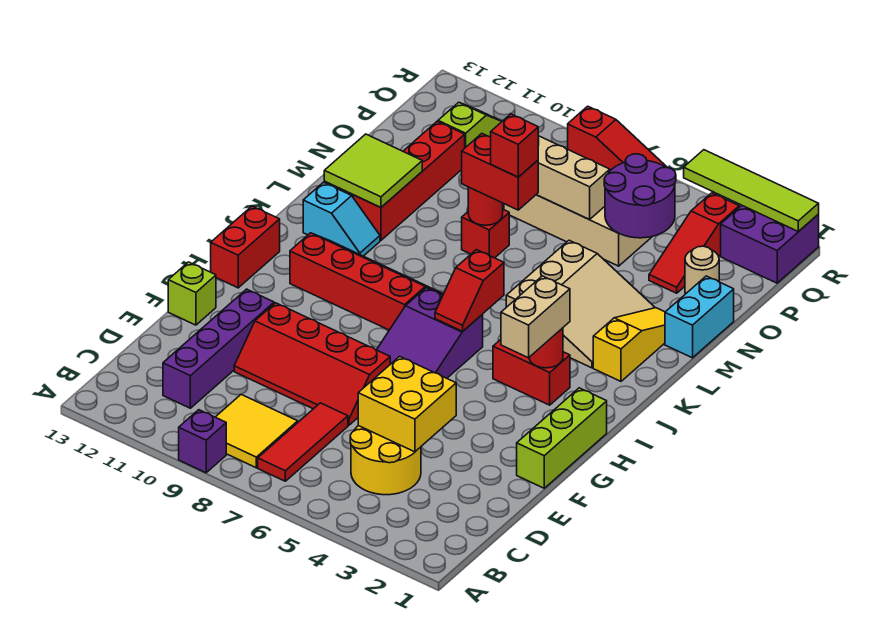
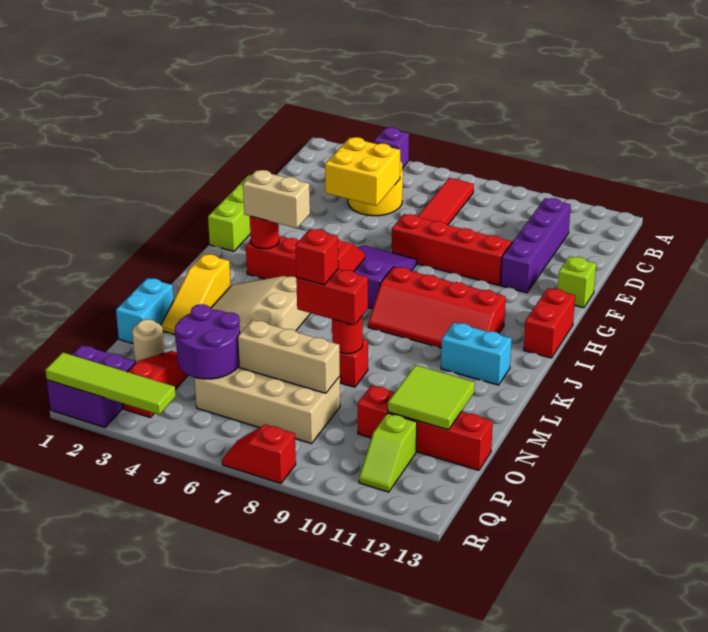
purple brick A9 level 1 -> purple brick A4 level 1
yellow tile B8:C9 level 1 -> none
tan brick H3:I3 level 3 -> tan brick I3:I4 level 3
cyan slope K11:K12 level 1 top 12 -> cyan brick K11:K12 level 1
red brick L11:O11 level 1 -> red brick O10:O13 level 1
lime tile L11:M12 level 2 -> lime tile N11:O12 level 2
red slope R6:R8 level 1 top 8 -> red slope R7:R8 level 1 top 8

